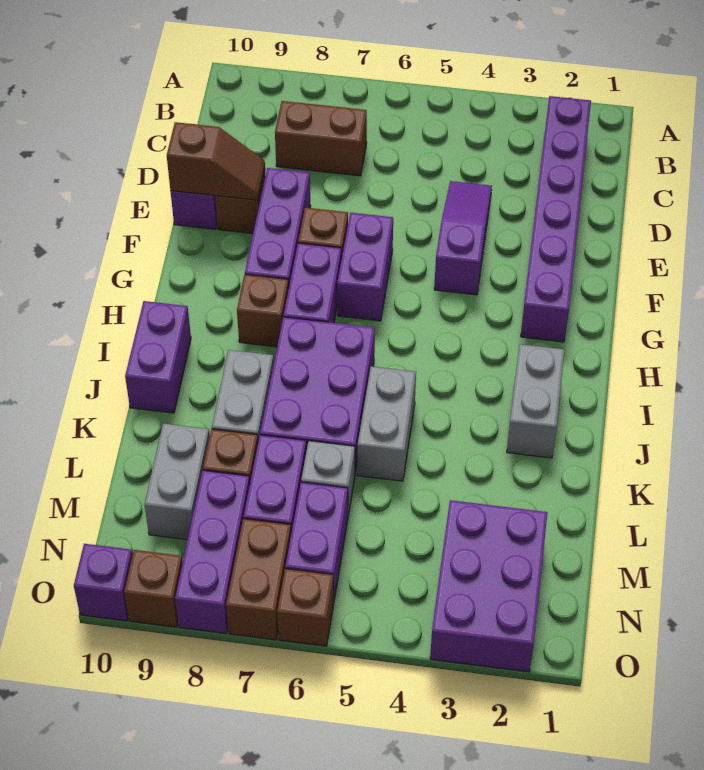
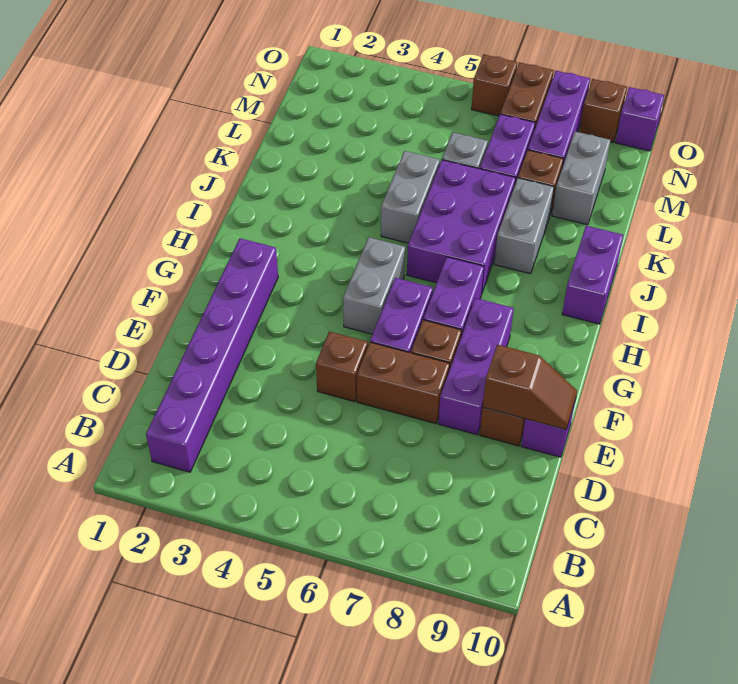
brown brick C7:C8 level 1 -> brown brick E6:E7 level 1
purple slope D4:F4 level 1 top F -> none
brown slope E9:E10 level 2 top 10 -> brown slope E9:E10 level 2 top 9
brown brick H8 level 1 -> brown brick E5 level 1
grey brick I2:J2 level 1 -> grey brick G5:H5 level 1
purple brick M2:O3 level 1 -> none
purple brick M6:N6 level 1 -> none

